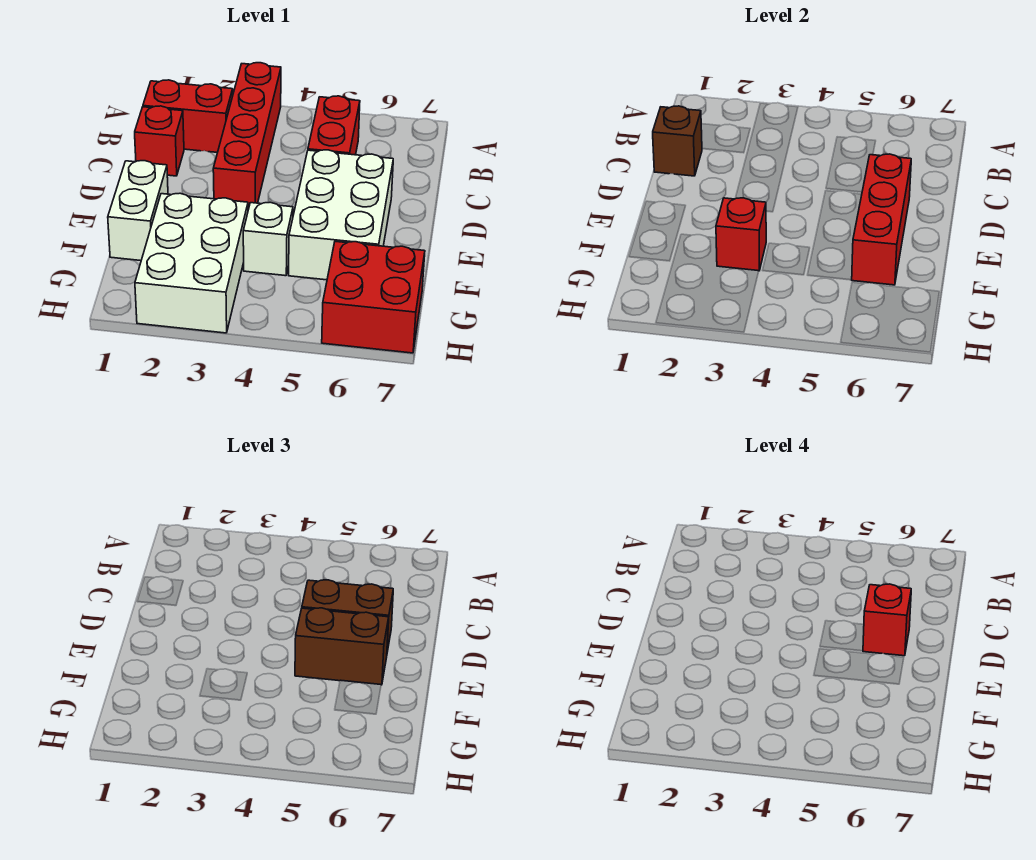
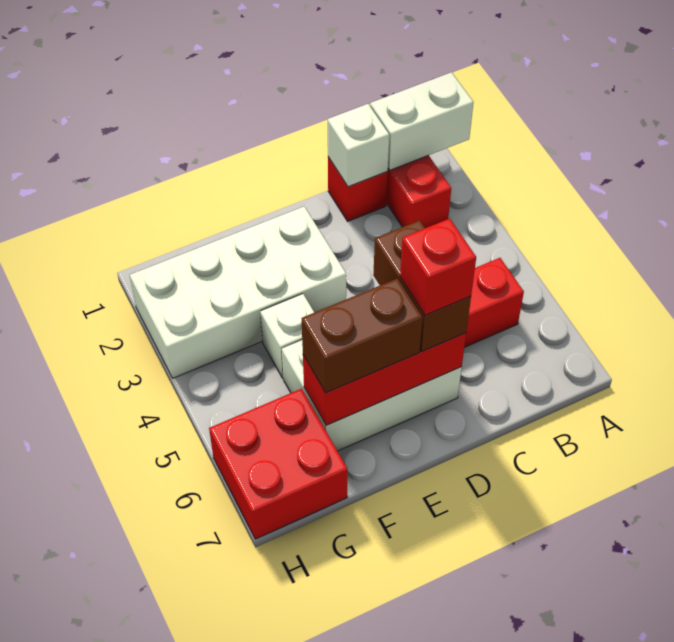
red brick A3:D3 level 1 -> none
brown brick C1 level 2 -> white brick C1 level 2
white brick E1:F1 level 1 -> white brick A1:B1 level 2
brown brick E5:E6 level 3 -> brown brick E6:F6 level 3
white brick F2:H3 level 1 -> white brick E2:H3 level 1
red brick F3 level 2 -> none

